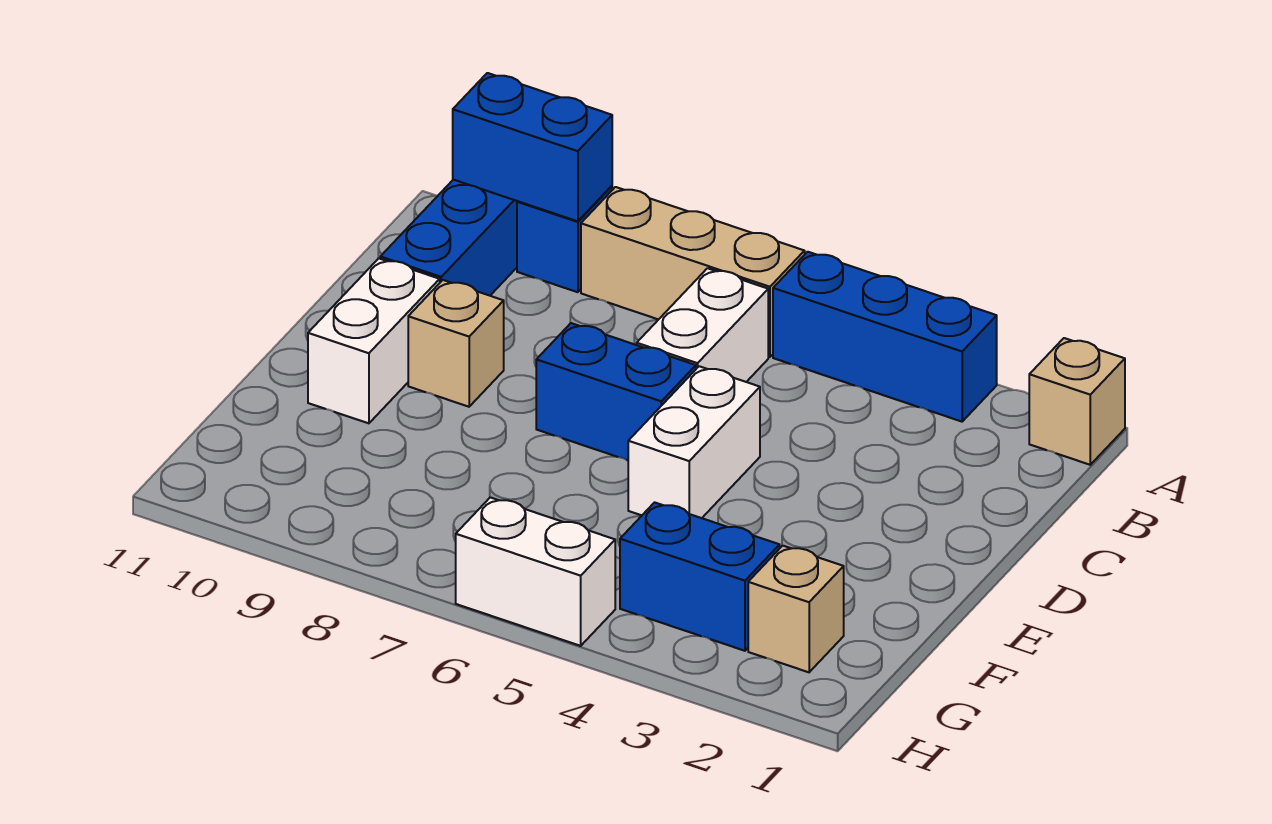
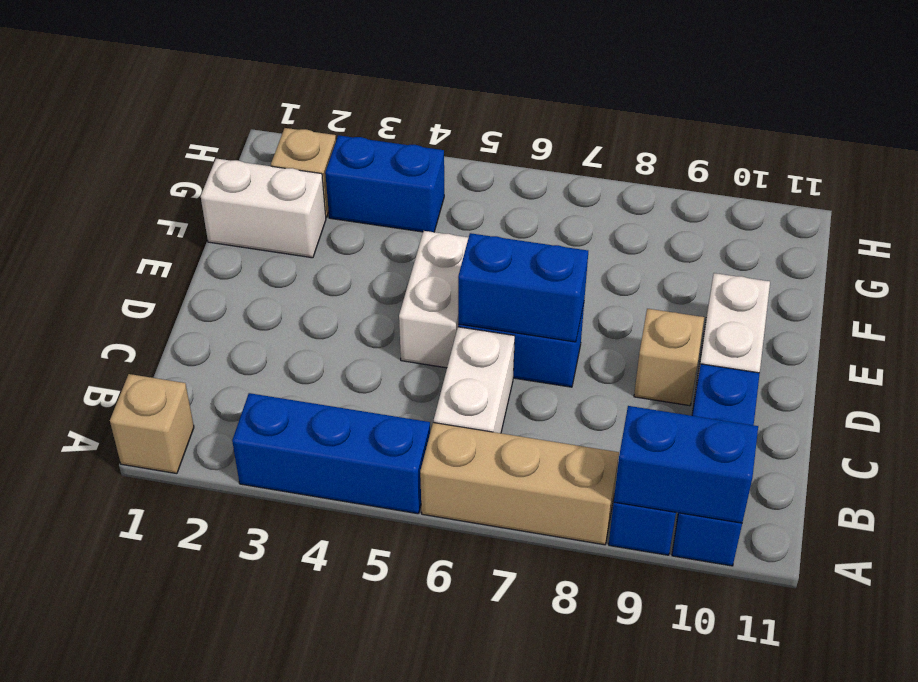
none -> blue brick D6:D7 level 2
white brick H5:H6 level 1 -> white brick F1:F2 level 1

